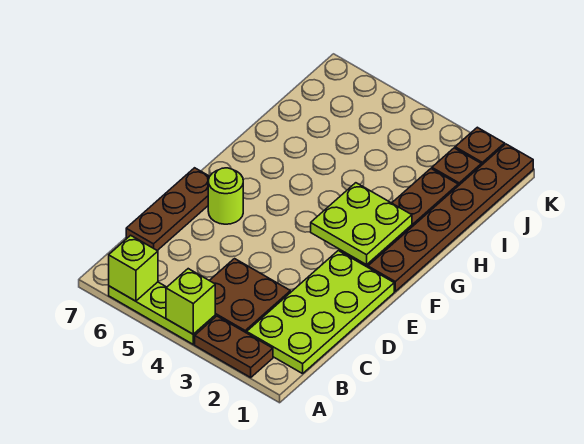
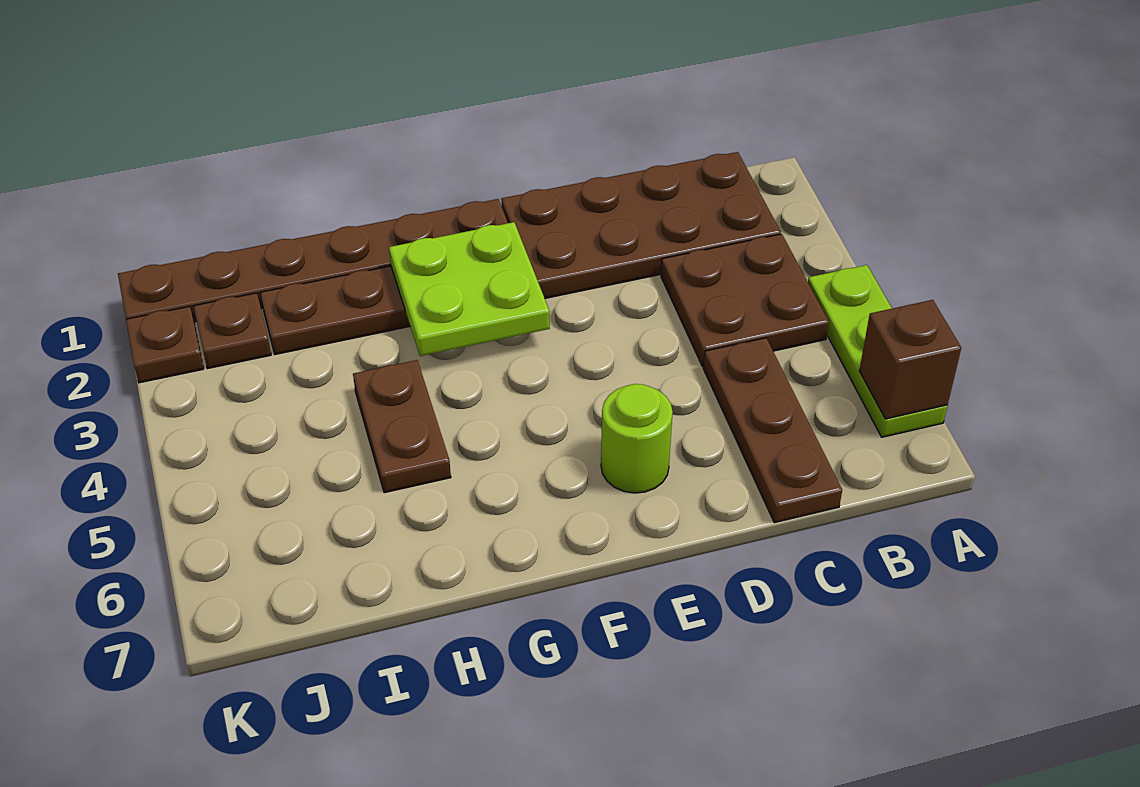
brown plate A2:A3 level 1 -> brown plate H4:H5 level 1
lime brick A4 level 2 -> none
lime brick A6 level 2 -> brown brick A6 level 2
lime plate B1:E2 level 1 -> brown plate B1:E2 level 1
brown plate C7:E7 level 1 -> brown plate C5:C7 level 1

